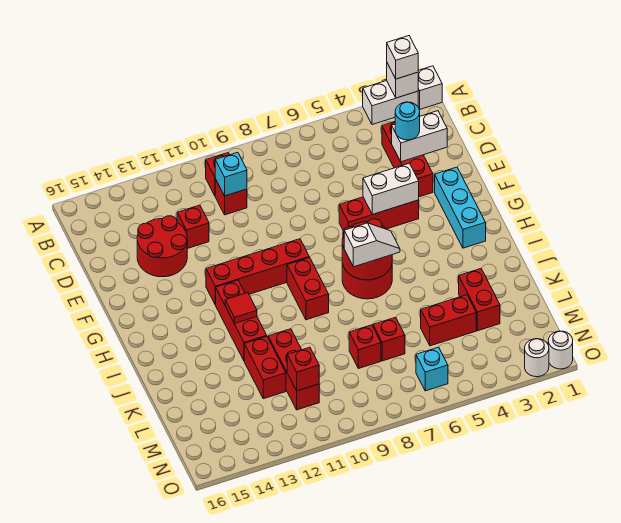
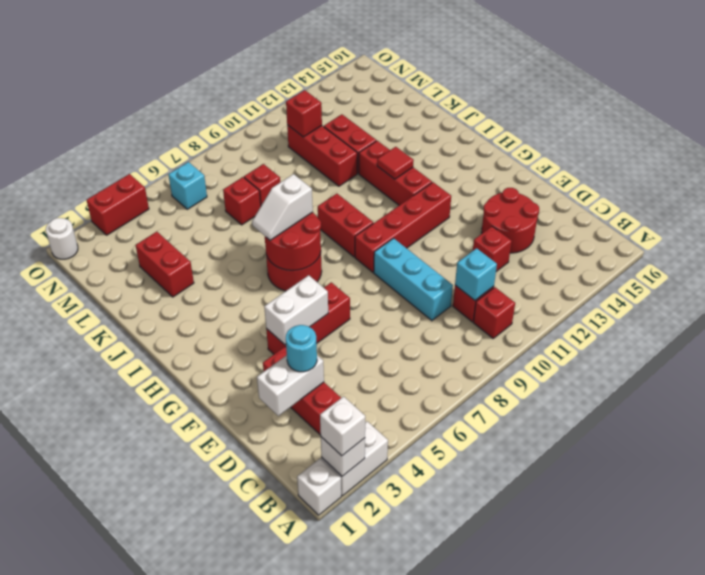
cyan brick F2:H2 level 1 -> cyan brick D9:F9 level 1
red brick L4:L5 level 1 -> red brick O3:O4 level 1
white round brick O2 level 1 -> none

